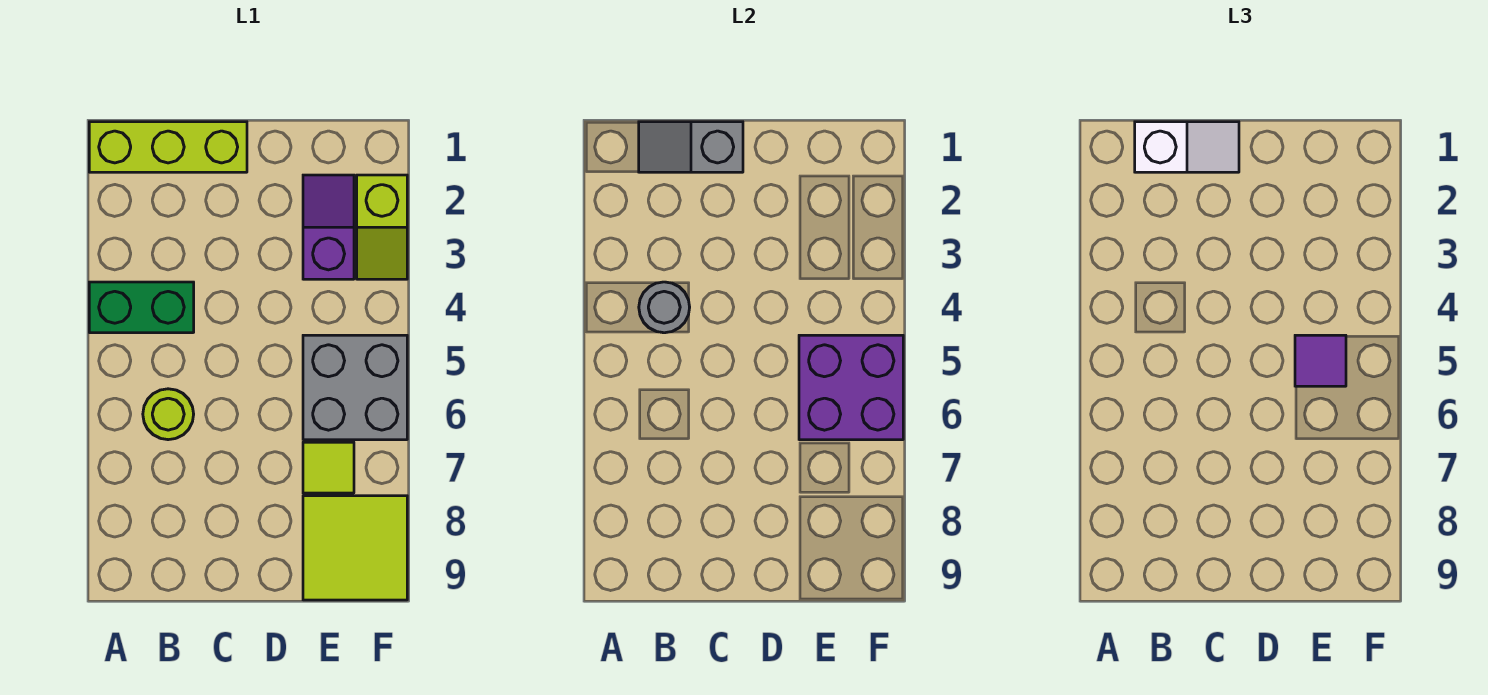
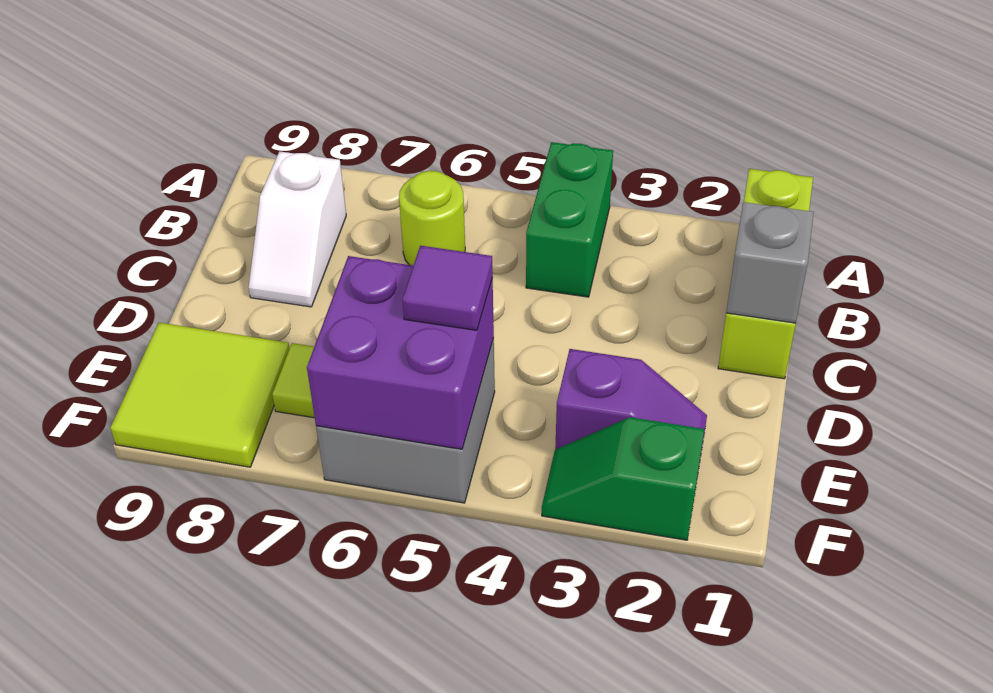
white slope B1:C1 level 3 top B -> white slope B8:C8 level 1 top B
grey round brick B4 level 2 -> none
lime slope F2:F3 level 1 top 2 -> green slope F2:F3 level 1 top 2

